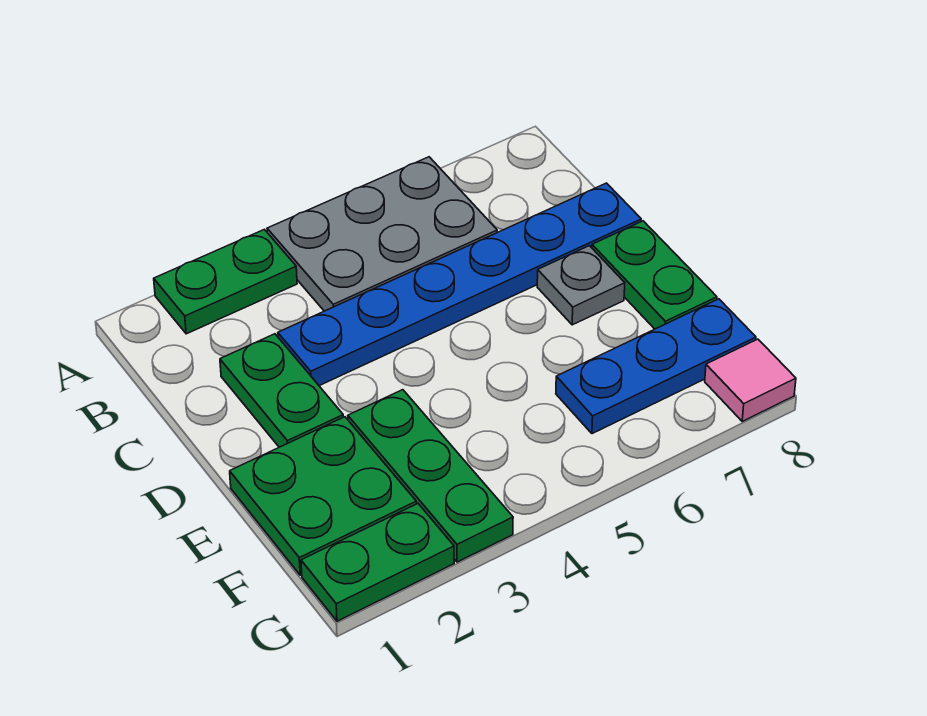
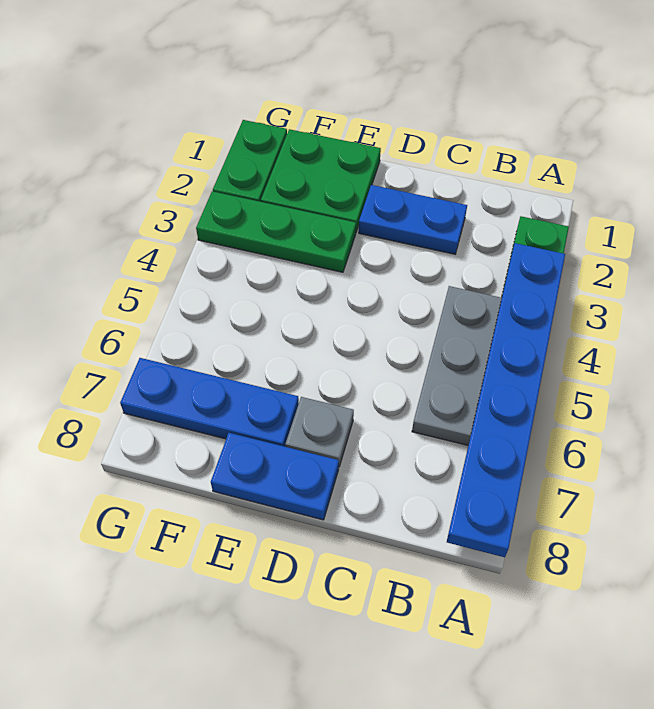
green plate C2:D2 level 1 -> blue plate C2:D2 level 1
blue plate C3:C8 level 1 -> blue plate A3:A8 level 2
green plate D8:E8 level 1 -> blue plate D8:E8 level 1
blue plate F6:F8 level 1 -> blue plate E7:G7 level 1
pink tile G8 level 1 -> none

